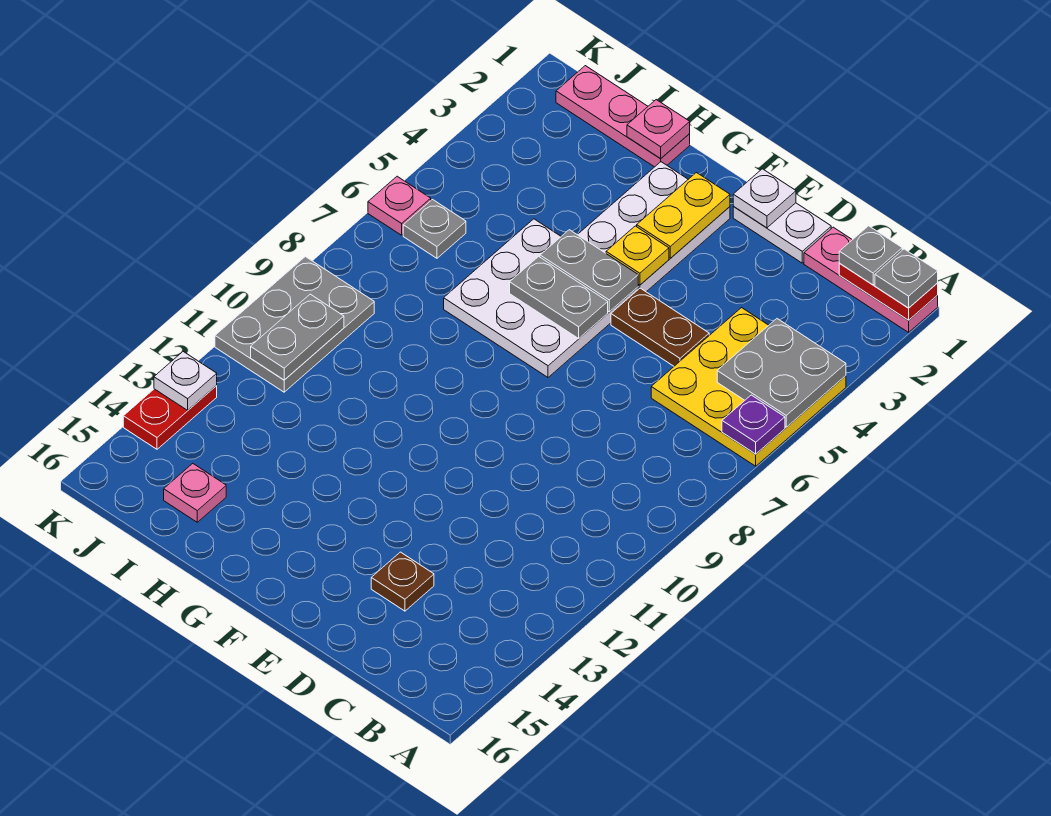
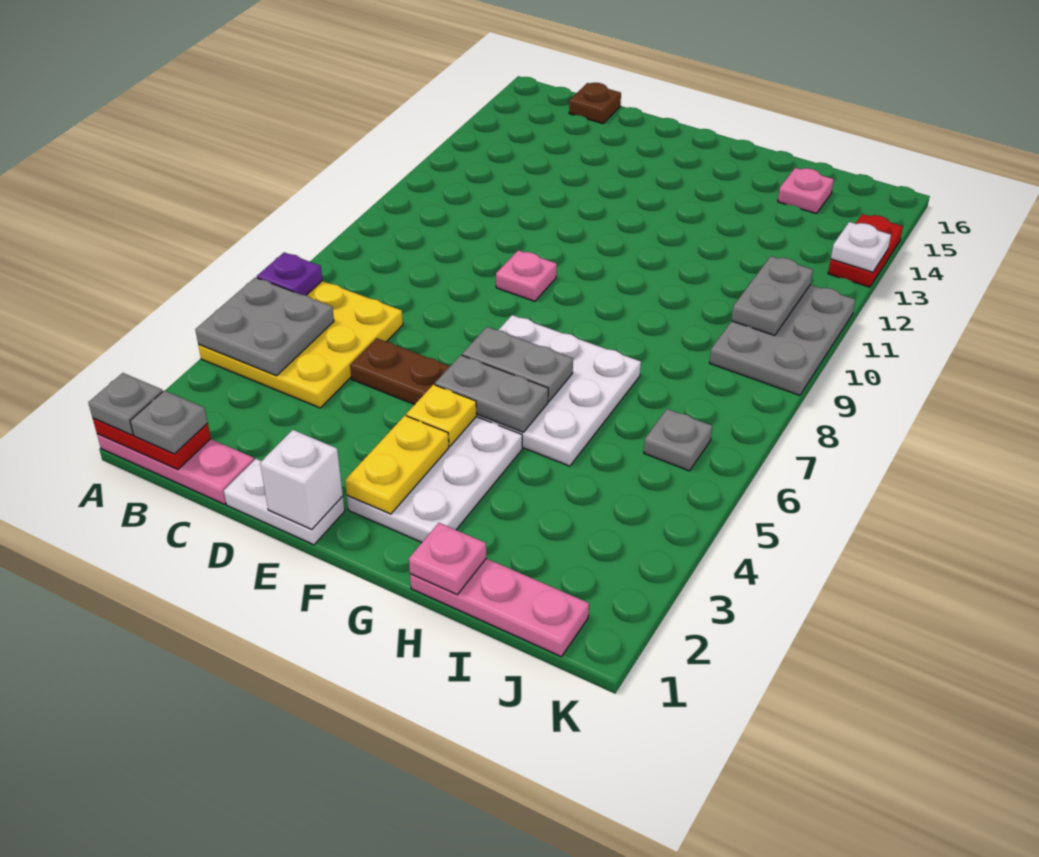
brown plate D14 level 1 -> brown plate C16 level 1
white plate E1 level 2 -> white brick E1 level 2
pink plate K6 level 1 -> pink plate E9 level 1

